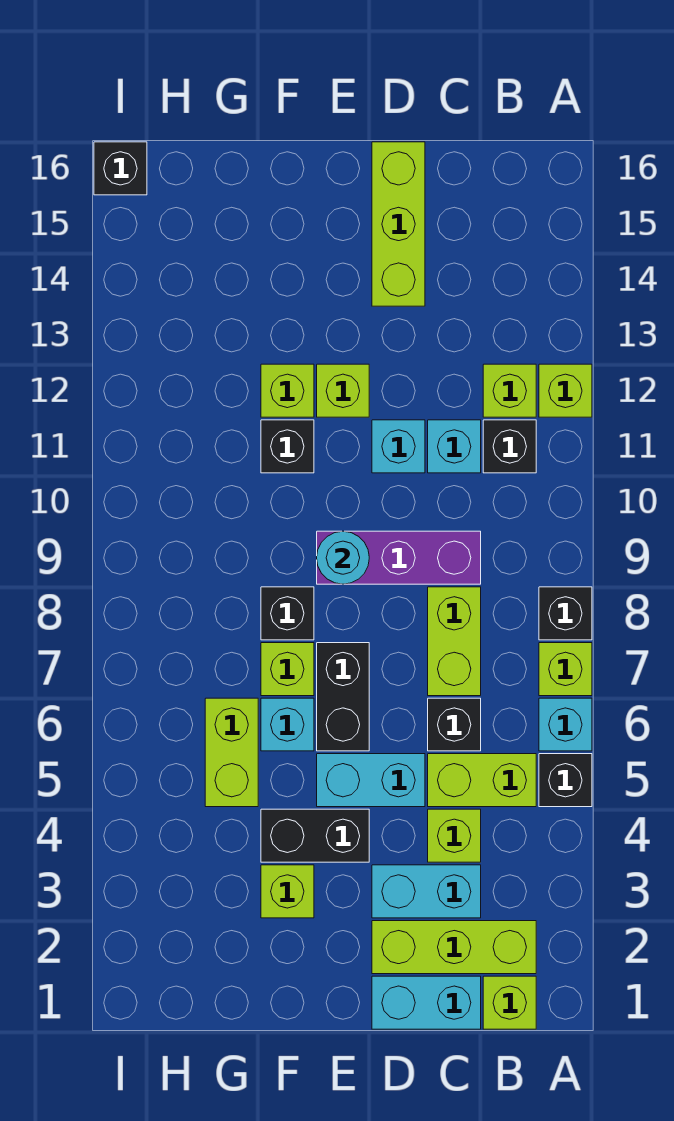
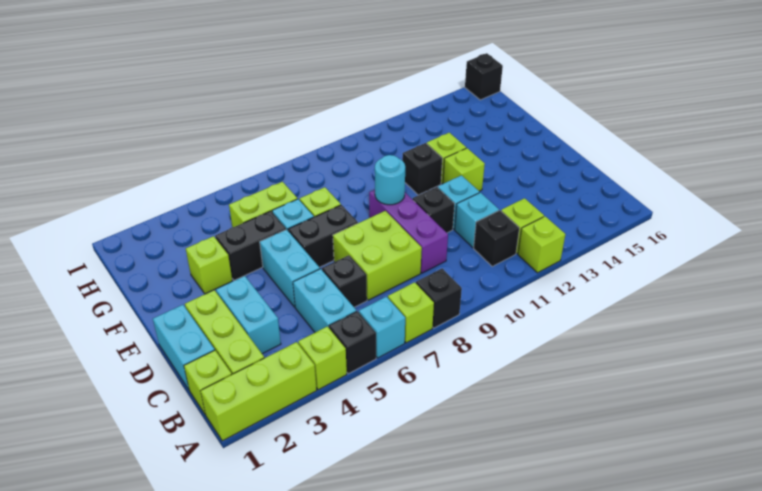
lime brick B5:C5 level 1 -> cyan brick B5:C5 level 1
lime brick C4 level 1 -> lime brick A4 level 1
lime brick C7:C8 level 1 -> lime brick C7:D8 level 1
lime brick D14:D16 level 1 -> lime brick A1:A3 level 1
black brick E4:F4 level 1 -> black brick F4:F5 level 1
black brick F8 level 1 -> black brick D10 level 1

